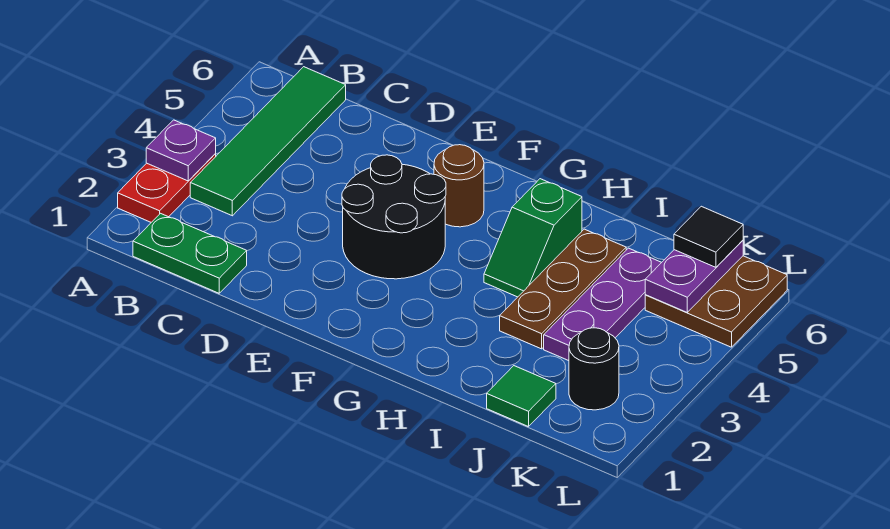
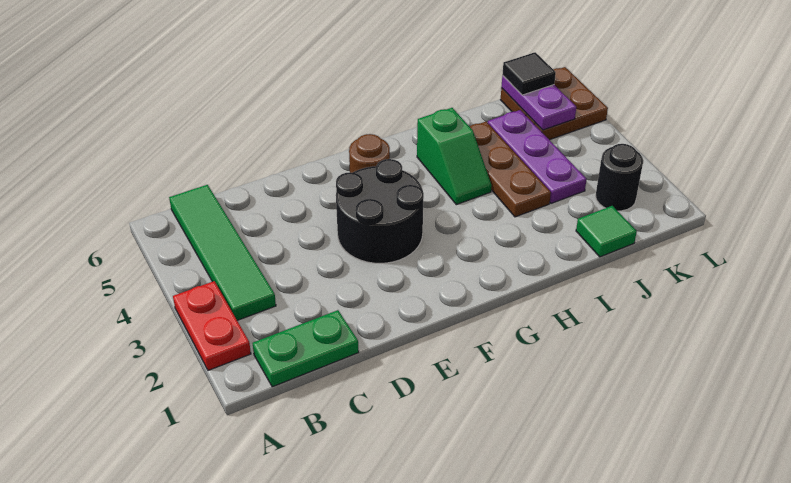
purple plate A3 level 2 -> none

